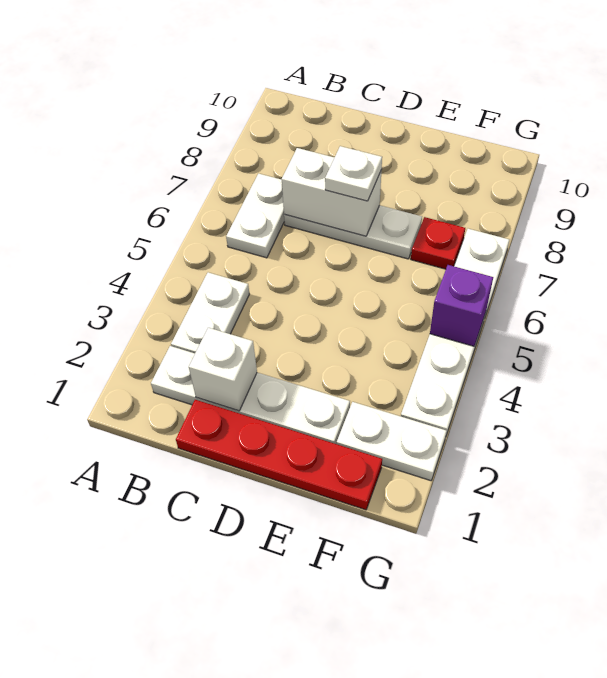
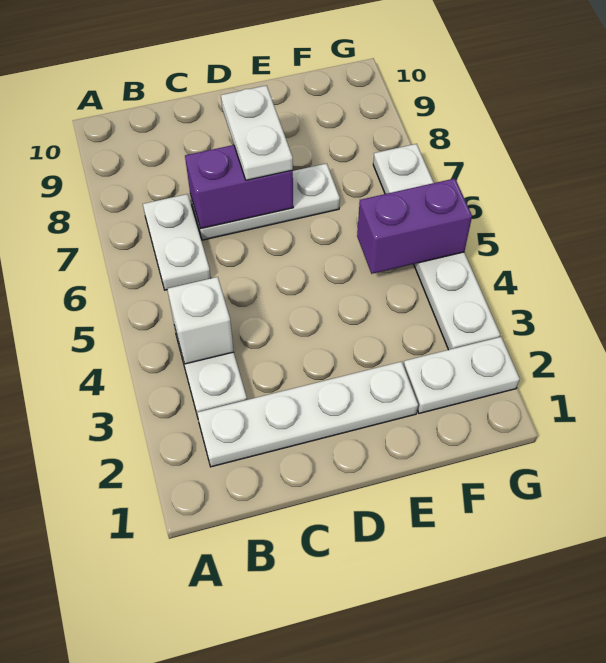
red plate C1:F1 level 1 -> none
white brick C2 level 2 -> white brick B4 level 2
white brick C7:D7 level 2 -> purple brick C7:D7 level 2
white plate D7 level 3 -> white plate D7:D8 level 3
red plate F7 level 1 -> none
purple brick G5 level 2 -> purple brick F5:G5 level 2

